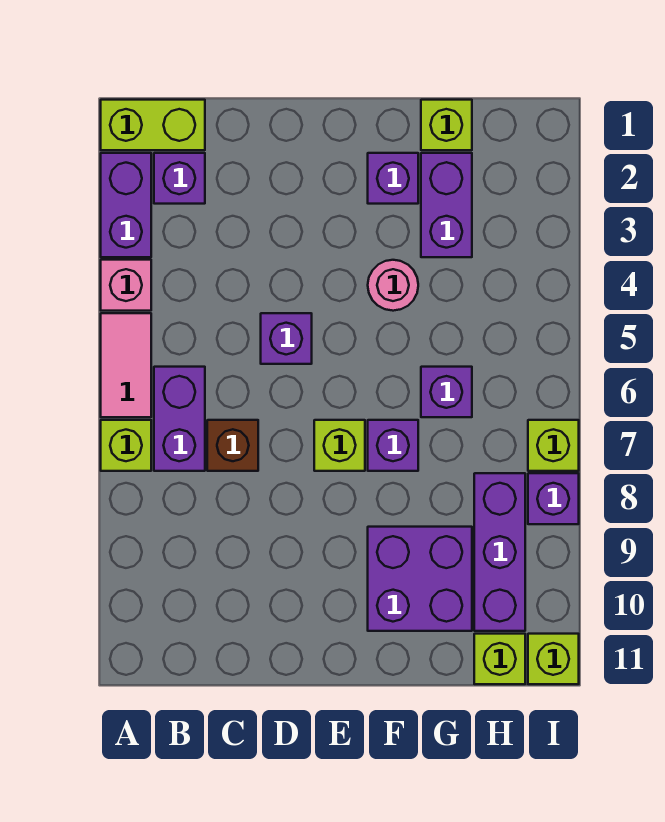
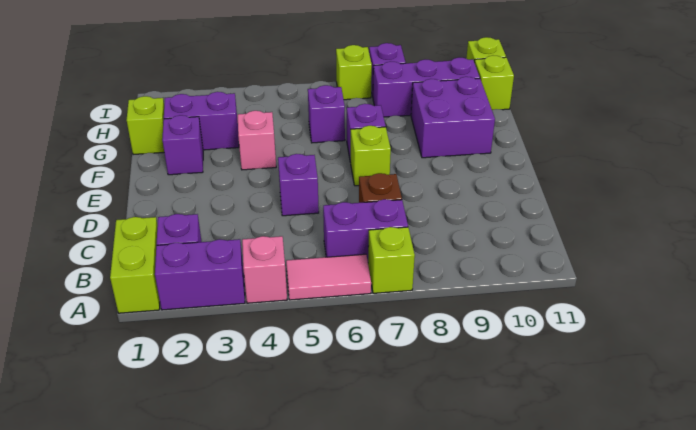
pink round brick F4 level 1 -> pink brick F4 level 1

